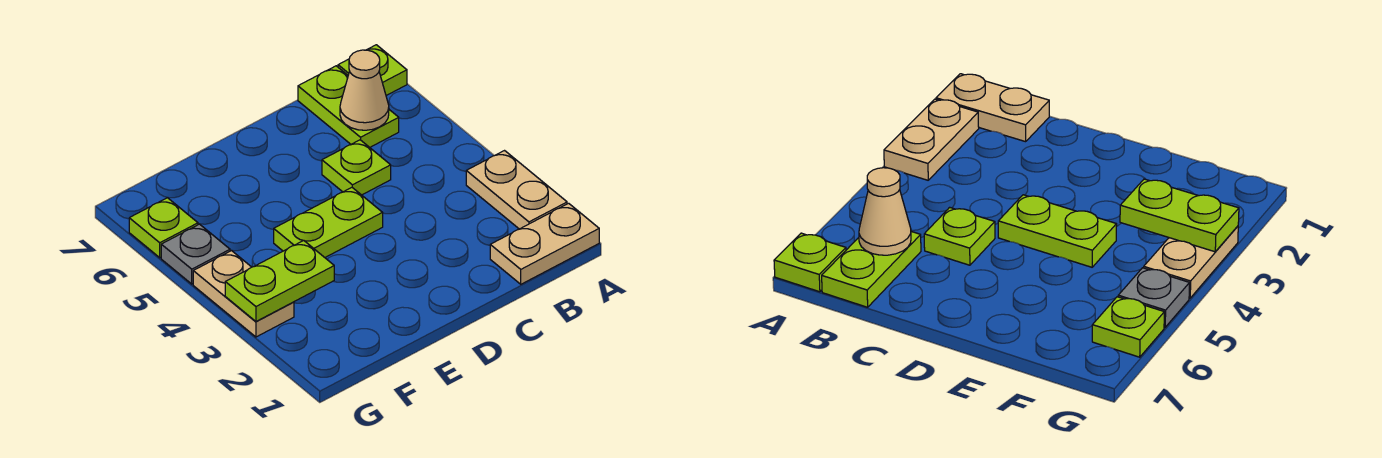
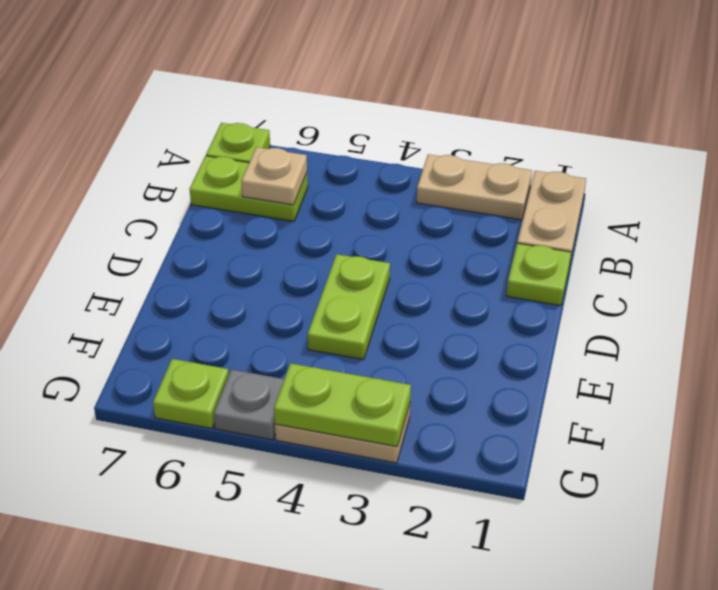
tan cone B6 level 2 -> tan plate B6 level 2
lime plate C5 level 1 -> lime plate C1 level 1
lime plate F3:G3 level 2 -> lime plate G3:G4 level 2

